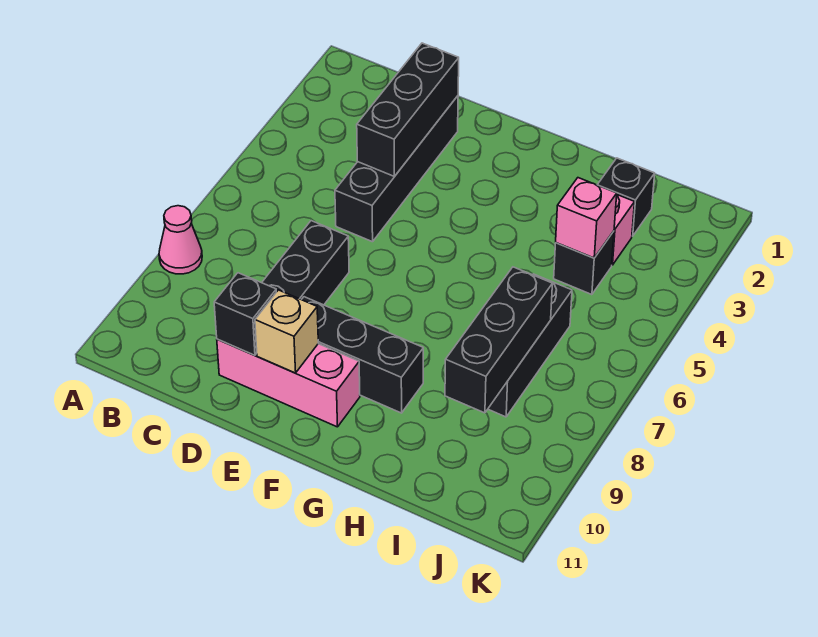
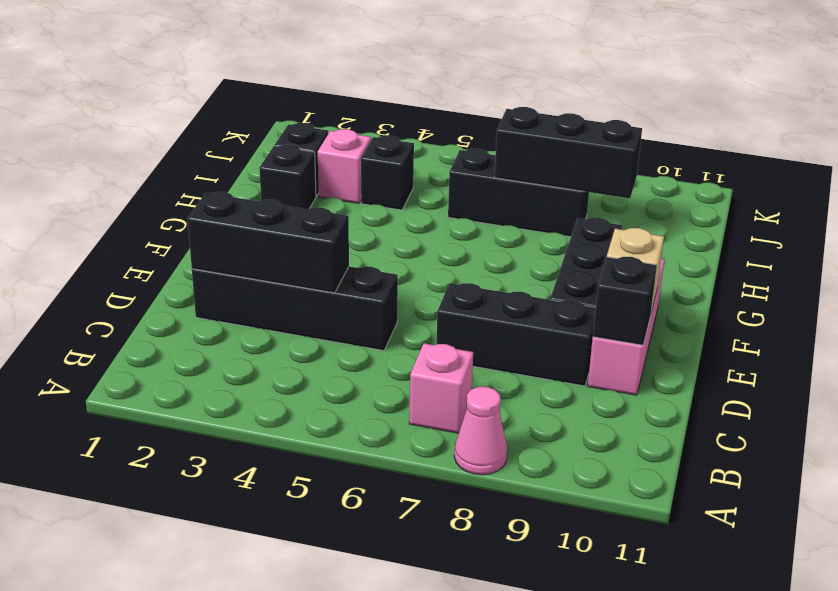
none -> black brick H2 level 1
pink brick I4 level 2 -> pink brick B7 level 1

